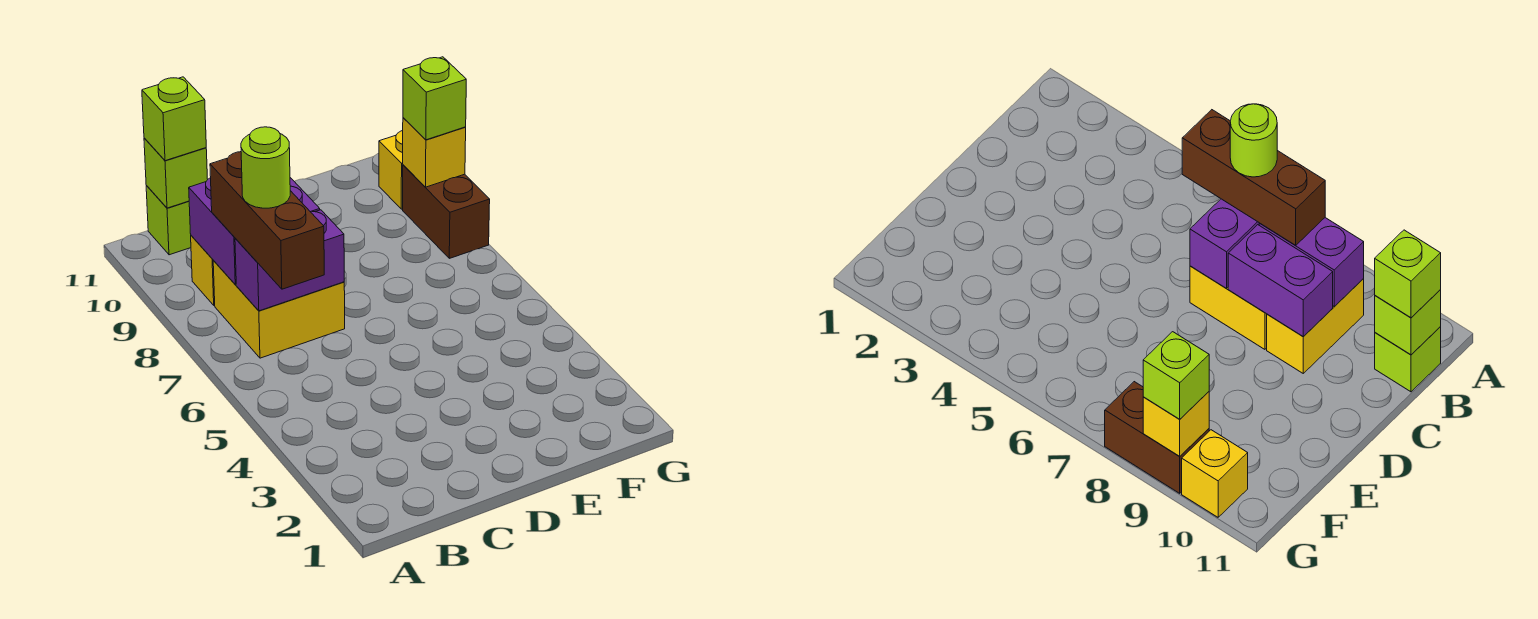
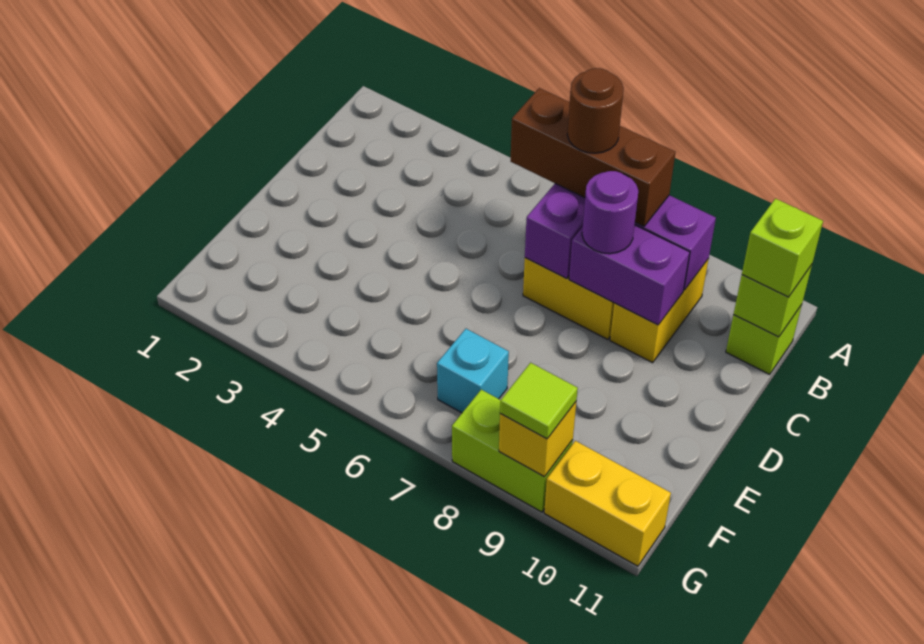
lime round brick B7 level 4 -> brown round brick B7 level 4
none -> purple round brick C8 level 3
none -> cyan brick F7 level 1
brown brick G8:G9 level 1 -> lime brick G8:G9 level 1
lime brick G9 level 3 -> lime tile G9 level 3
yellow brick G10 level 1 -> yellow brick G10:G11 level 1

